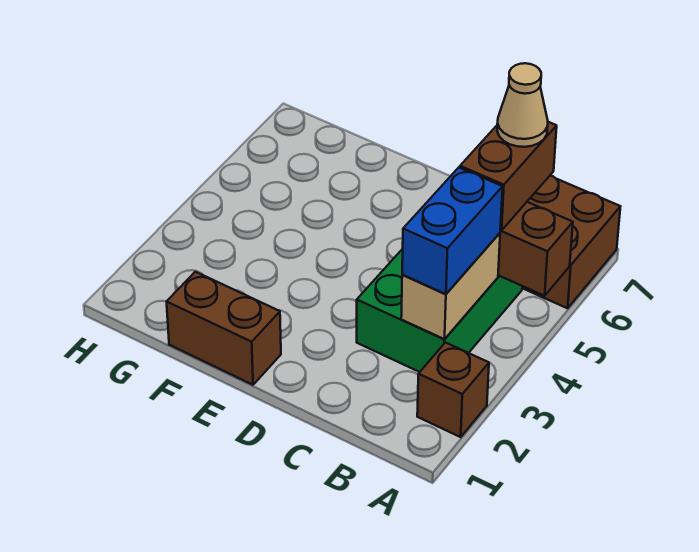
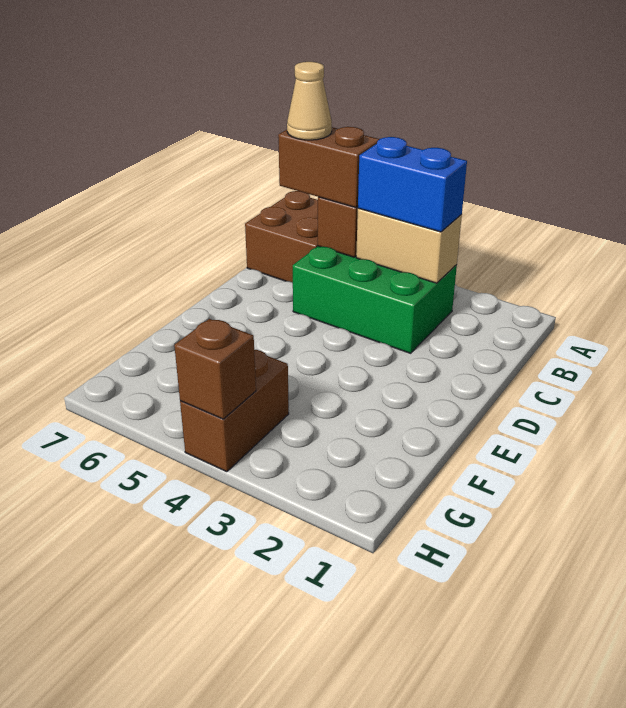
brown brick A2 level 1 -> brown brick H4 level 2
brown brick E1:F1 level 1 -> brown brick G4:H4 level 1

